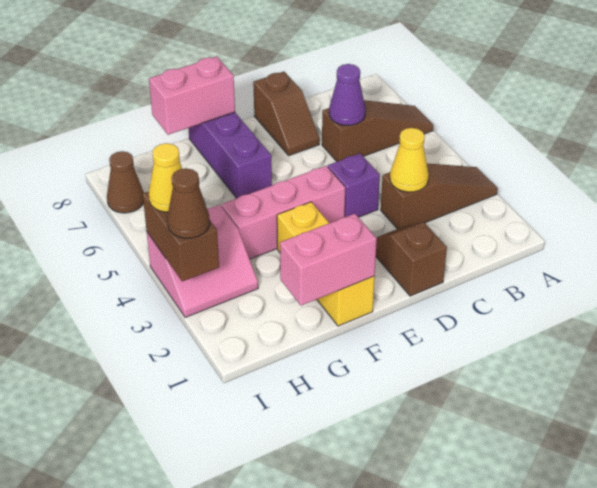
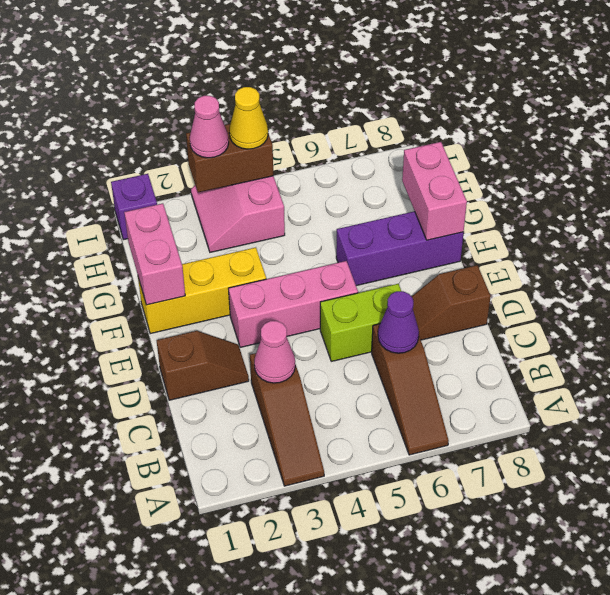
yellow cone C3 level 2 -> pink cone C3 level 2
purple brick D4 level 1 -> purple brick I1 level 1
none -> lime brick D5:D6 level 1
pink brick E4:G4 level 1 -> pink brick E3:E5 level 1
brown cone I3 level 3 -> pink cone I3 level 3
brown cone I7 level 1 -> none

